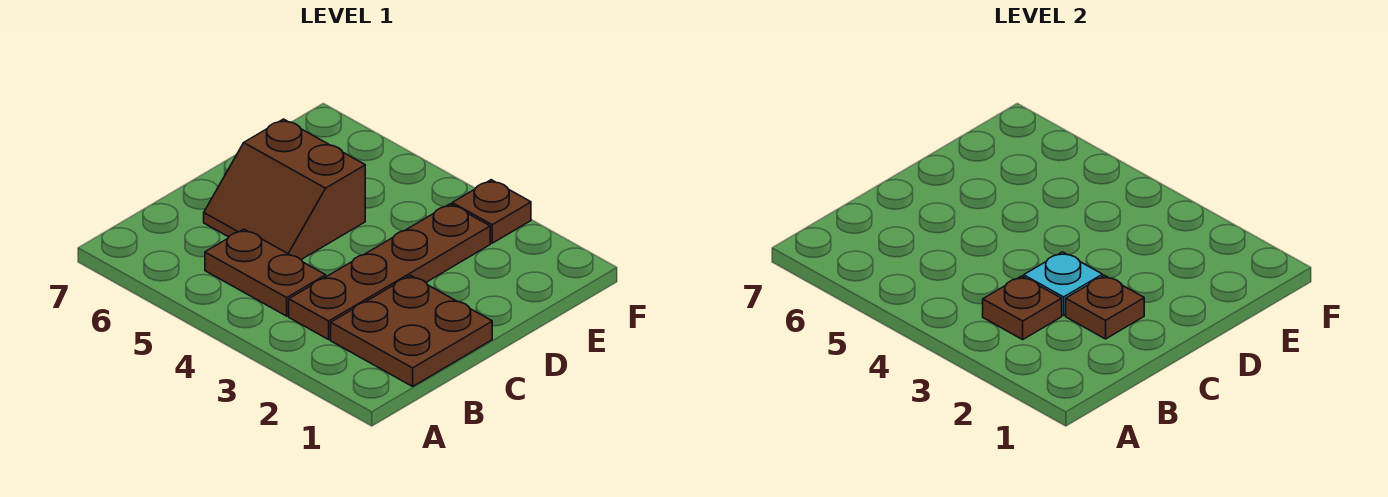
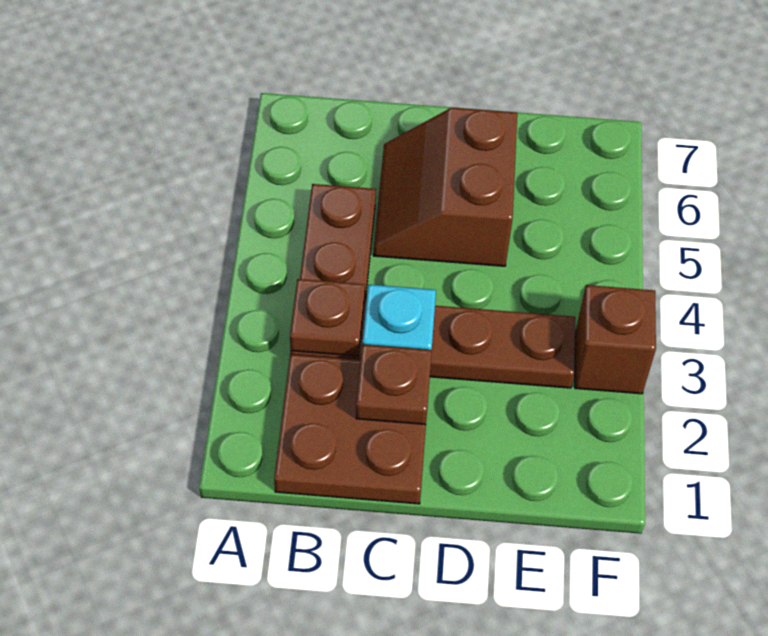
brown plate F3 level 1 -> brown brick F3 level 1

